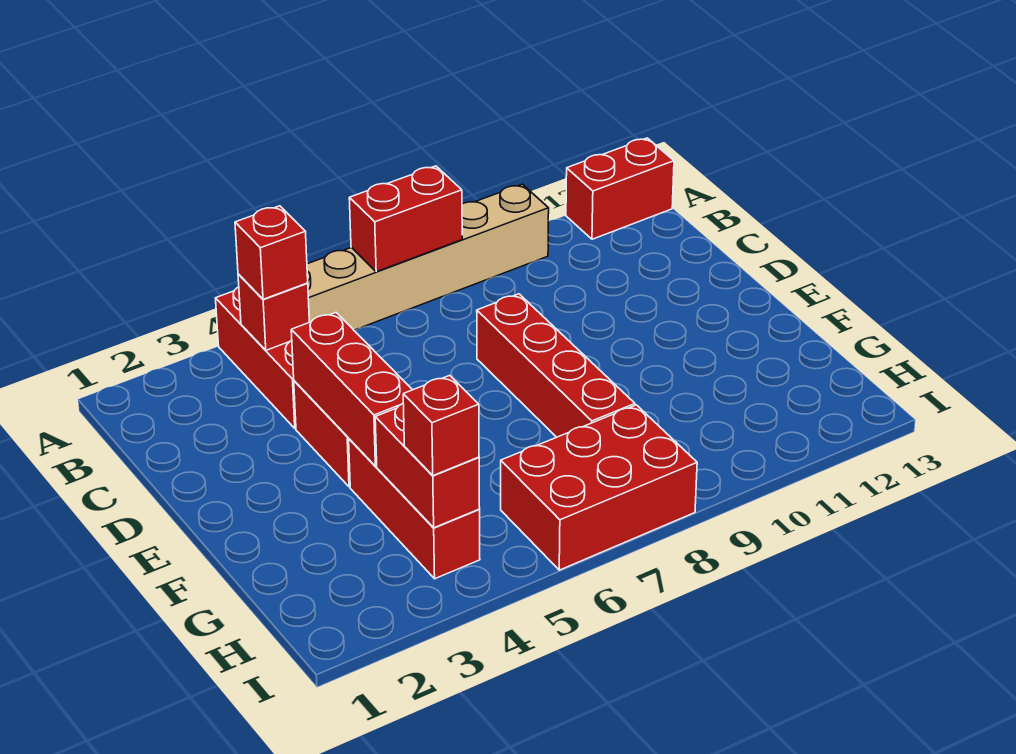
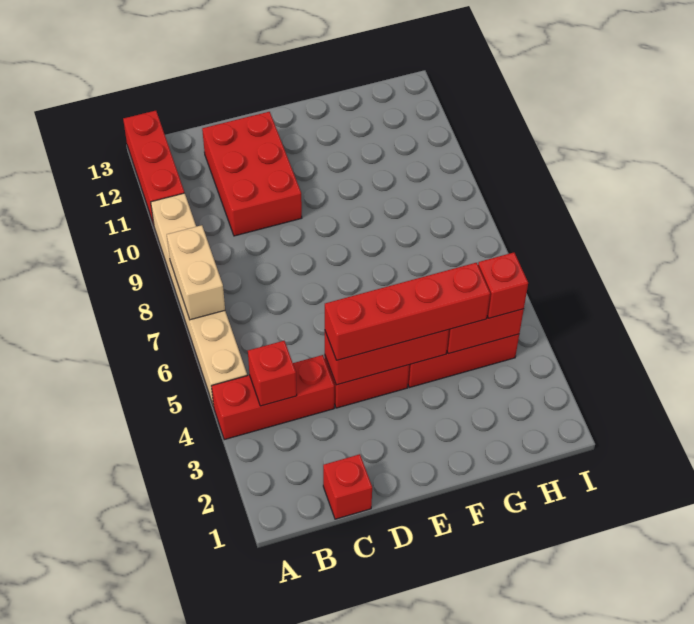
red brick A7:A8 level 2 -> tan brick A7:A8 level 2
red brick A12:A13 level 1 -> red brick A11:A13 level 1
red brick B4 level 3 -> red brick C1 level 1
red brick D8:G8 level 1 -> red brick D4:G4 level 3
red brick H6:I8 level 1 -> red brick C10:D12 level 1

